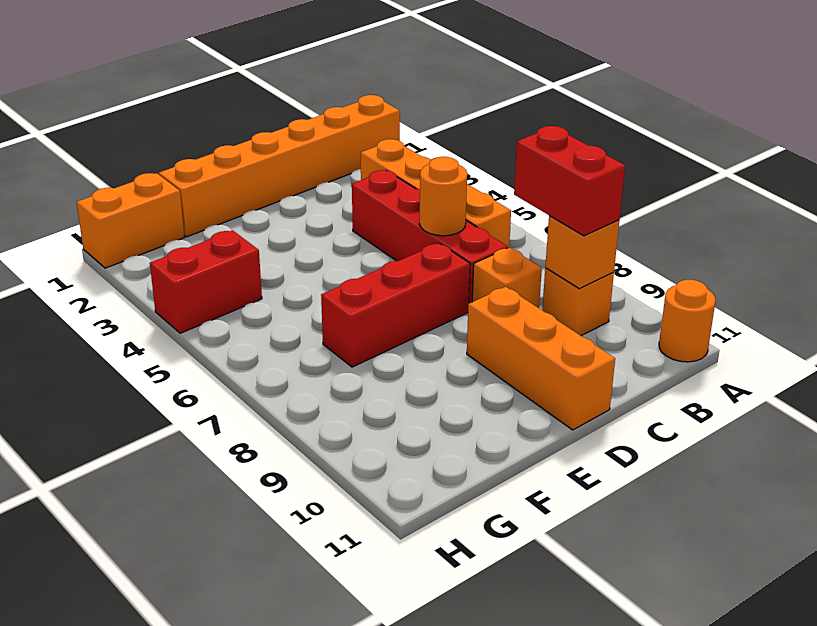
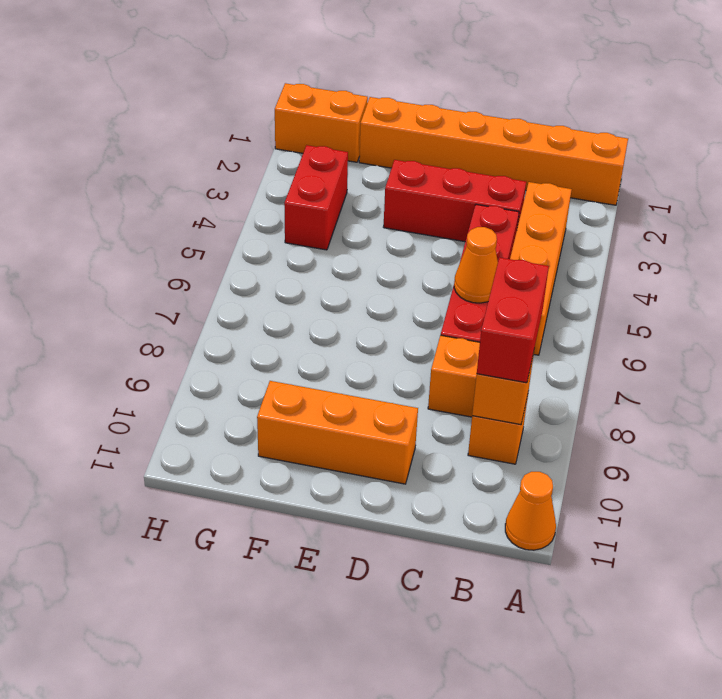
orange round brick A11 level 1 -> orange cone A11 level 1
orange round brick C6 level 2 -> orange cone C6 level 2
red brick D7:F7 level 1 -> red brick C3:E3 level 1
orange brick D9:D11 level 1 -> orange brick D10:F10 level 1
red brick G4:H4 level 1 -> red brick G3:G4 level 1

